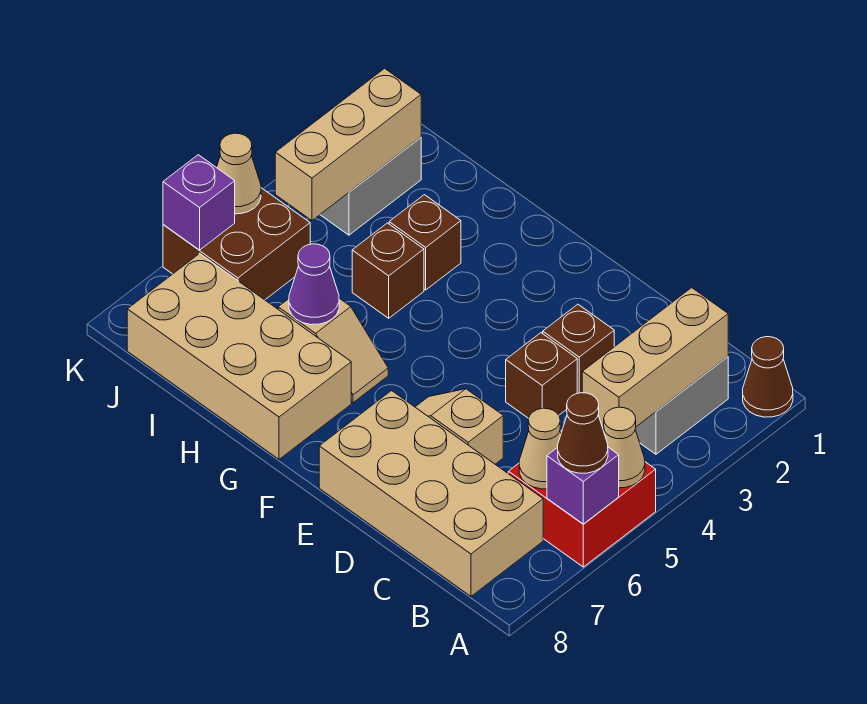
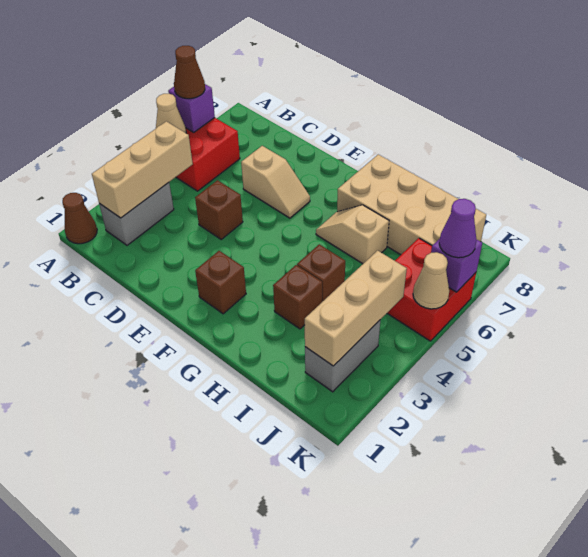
tan cone B6 level 2 -> none
tan brick B7:E8 level 1 -> none
brown brick D3 level 1 -> brown brick F2 level 1
purple cone H6 level 2 -> purple cone K6 level 3
brown brick J5:K6 level 1 -> red brick J5:K6 level 1

